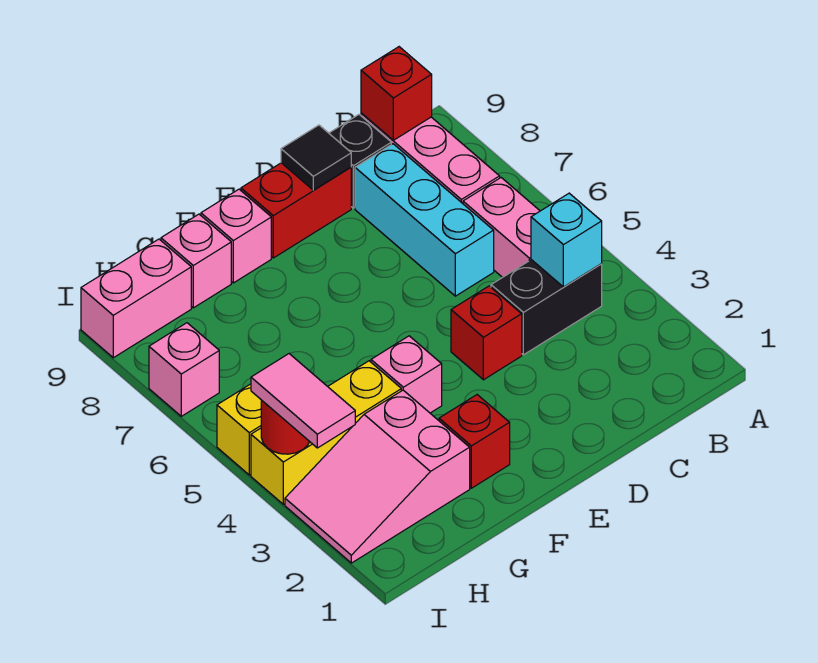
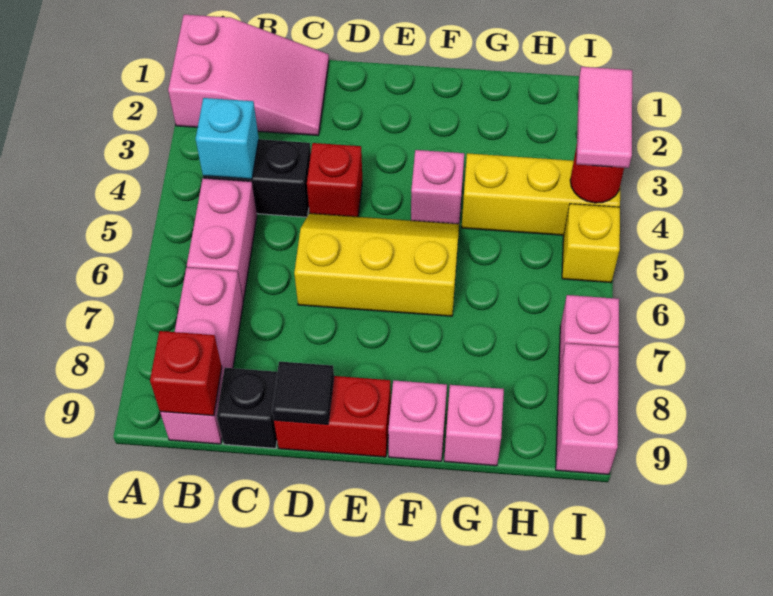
cyan brick C6:C8 level 1 -> none
none -> yellow slope D5:F6 level 1 top 6
red brick F2 level 1 -> none
pink slope G2:I3 level 1 top G -> pink slope A1:C2 level 1 top A
pink brick H9:I9 level 1 -> pink brick I8:I9 level 1

